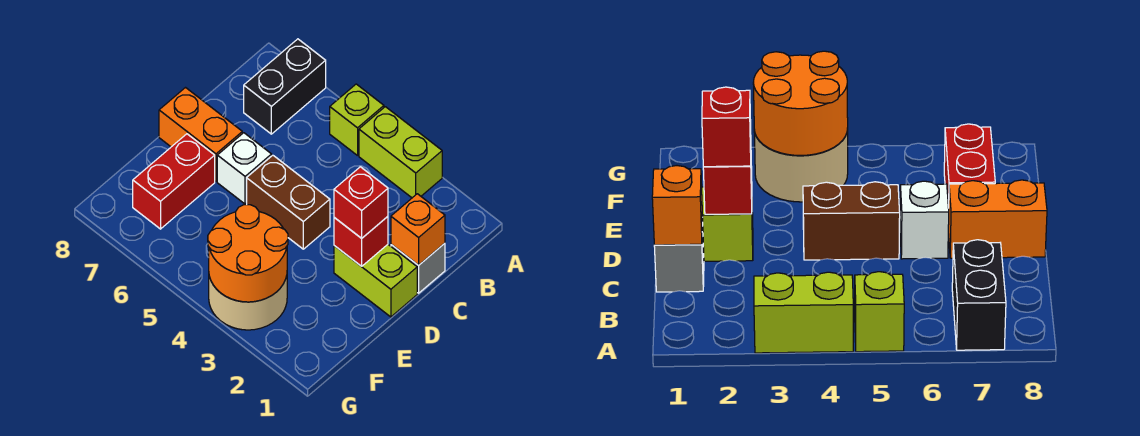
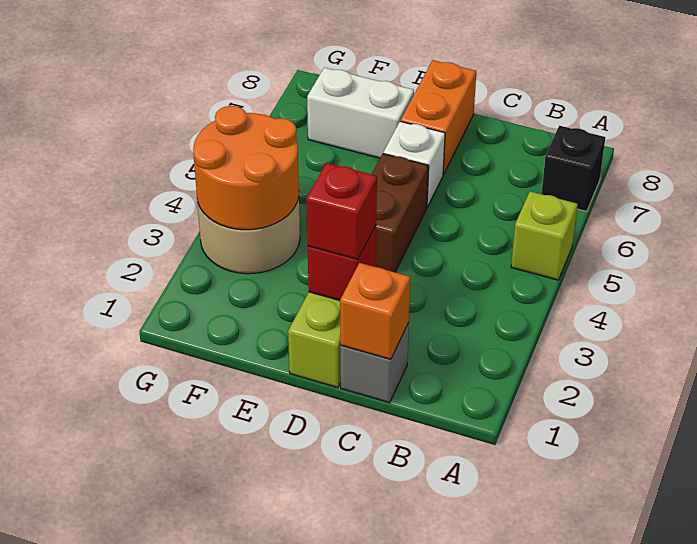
lime brick A3:A4 level 1 -> none
black brick A7:B7 level 1 -> black brick A7 level 1
red brick E7:F7 level 1 -> white brick E7:F7 level 1

